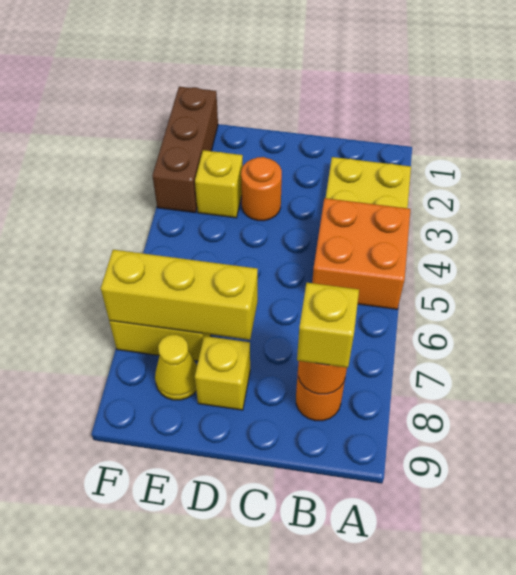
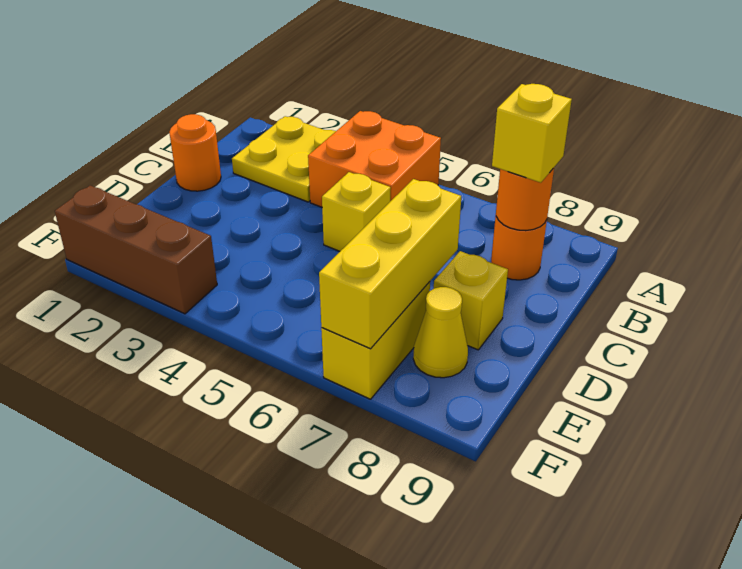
orange round brick D3 level 1 -> orange round brick C1 level 1
yellow brick E3 level 1 -> yellow brick C5 level 1

